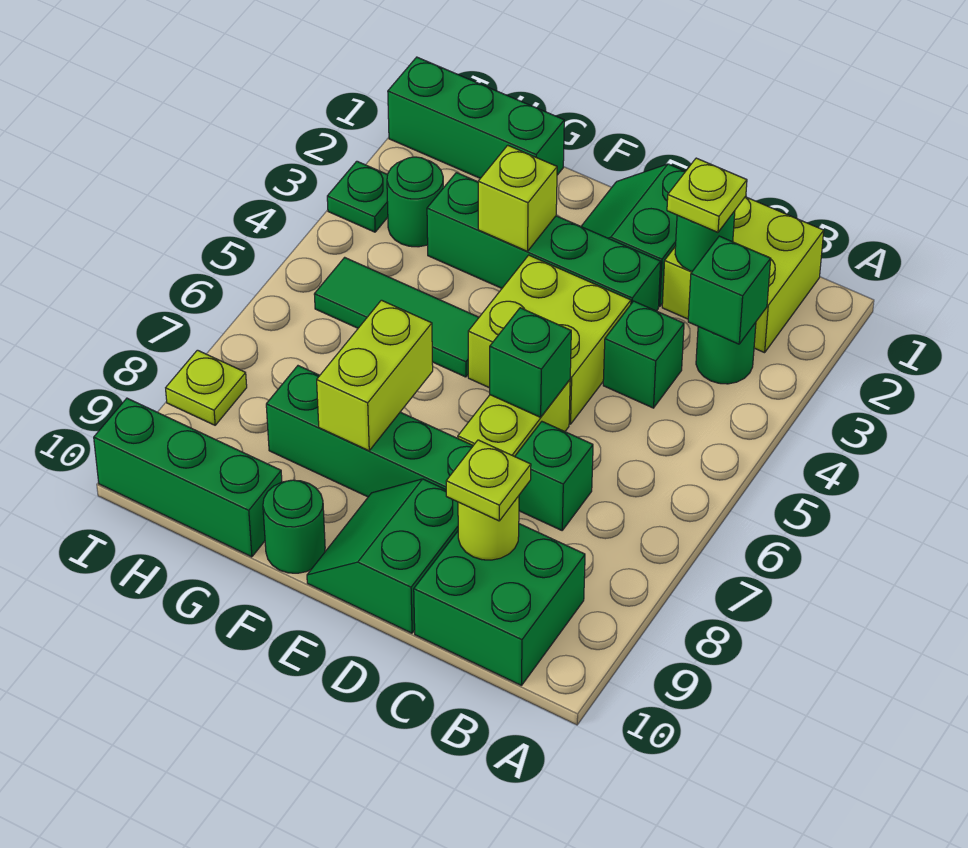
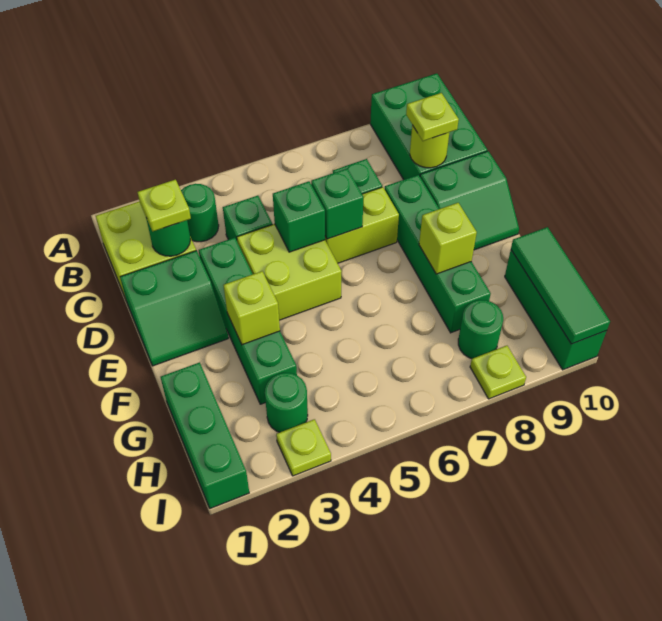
green brick B3 level 2 -> green brick D5 level 2
green brick B9:C10 level 1 -> green brick A9:C10 level 1
green tile F5:H5 level 1 -> green tile G10:I10 level 2
lime brick F7:F8 level 2 -> lime brick F8 level 2
green round brick F10 level 1 -> green round brick H8 level 1
green plate I3 level 1 -> lime plate I3 level 1

